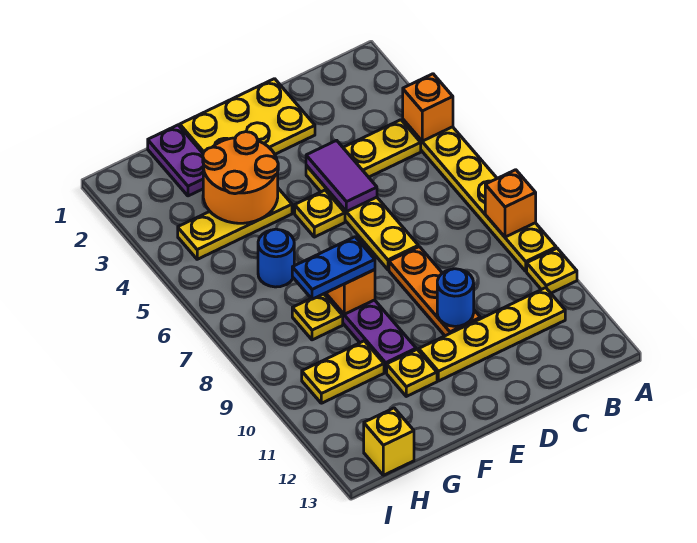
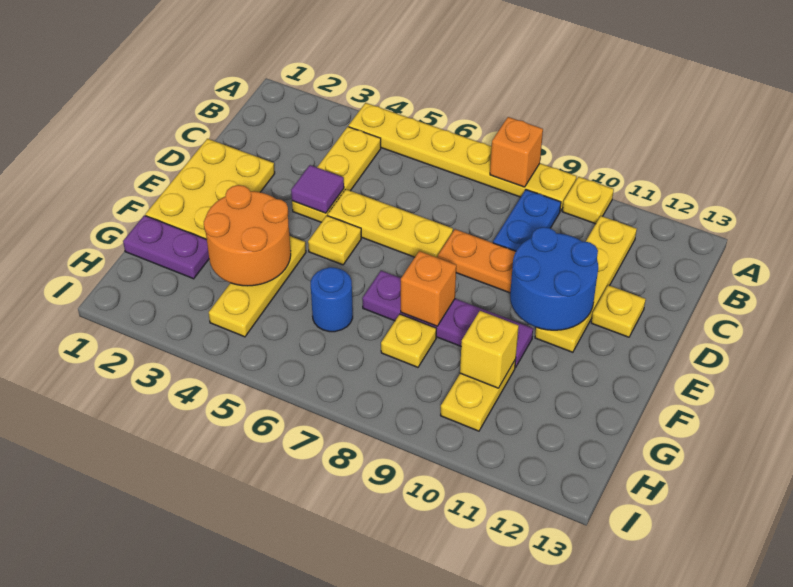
orange brick A4 level 2 -> none
purple tile D4:D5 level 2 -> purple tile D4 level 2
blue round brick D10 level 2 -> blue round brick D10:E11 level 2
blue plate F8:G8 level 3 -> blue plate B9:C9 level 1
yellow plate F11 level 1 -> yellow plate D12 level 1
yellow brick H13 level 1 -> yellow brick G10 level 2

